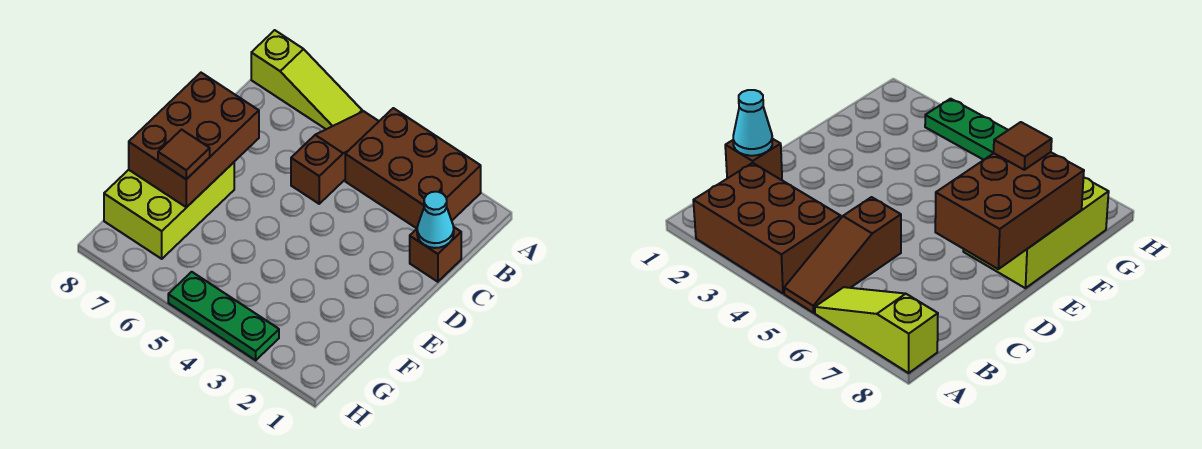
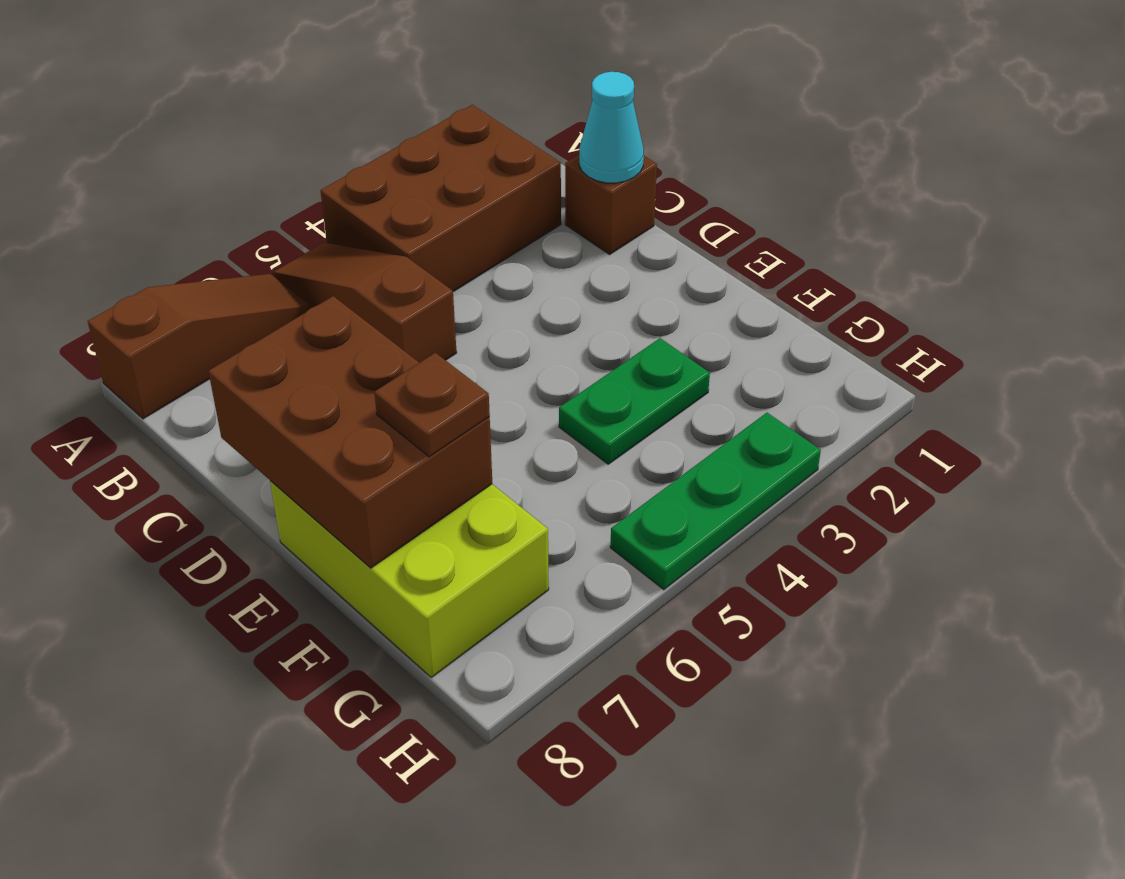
lime slope A6:A8 level 1 top 8 -> brown slope A6:A8 level 1 top 8
none -> green plate F3:F4 level 1
brown tile F7 level 3 -> brown plate F7 level 3

